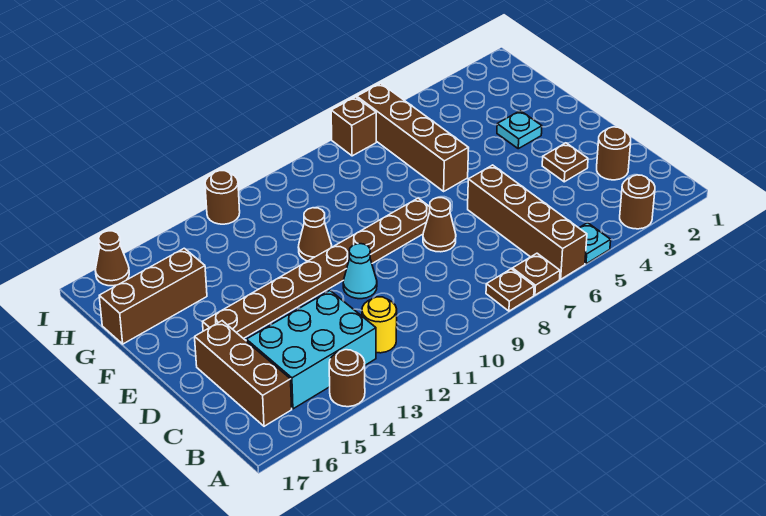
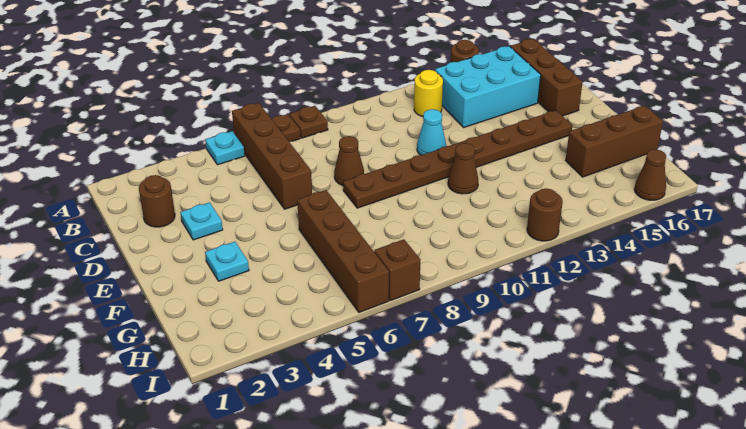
brown round brick A3 level 1 -> none
brown plate D3 level 1 -> cyan plate D3 level 1

